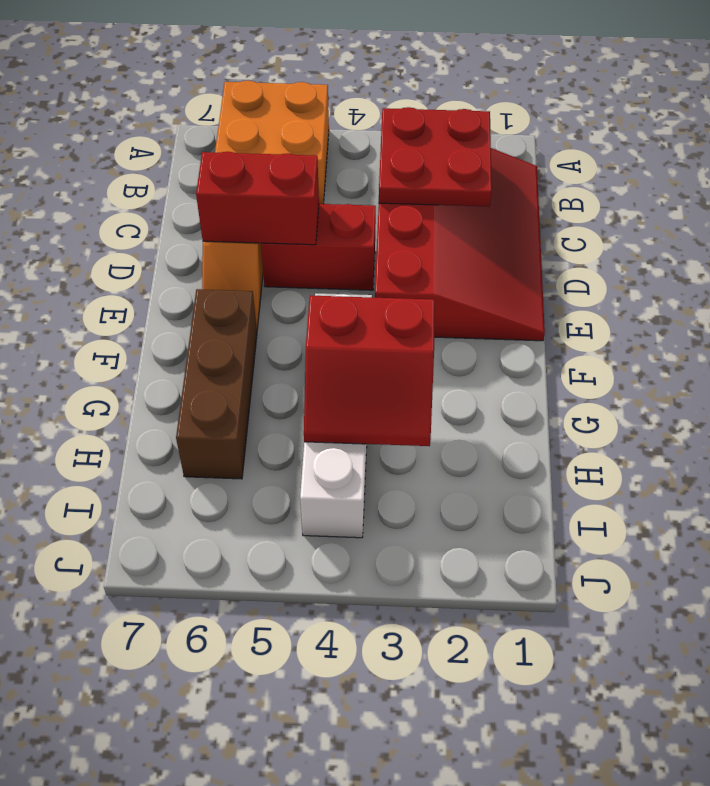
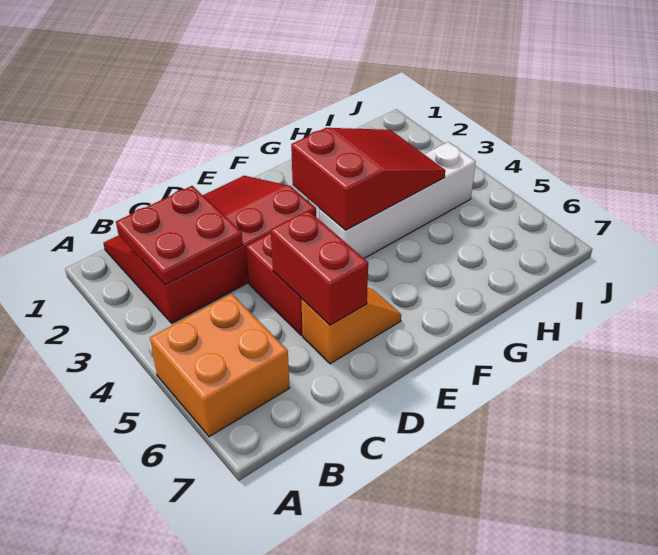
brown brick F6:H6 level 1 -> none
red slope G3:H4 level 2 top G -> red slope F3:H4 level 2 top F

